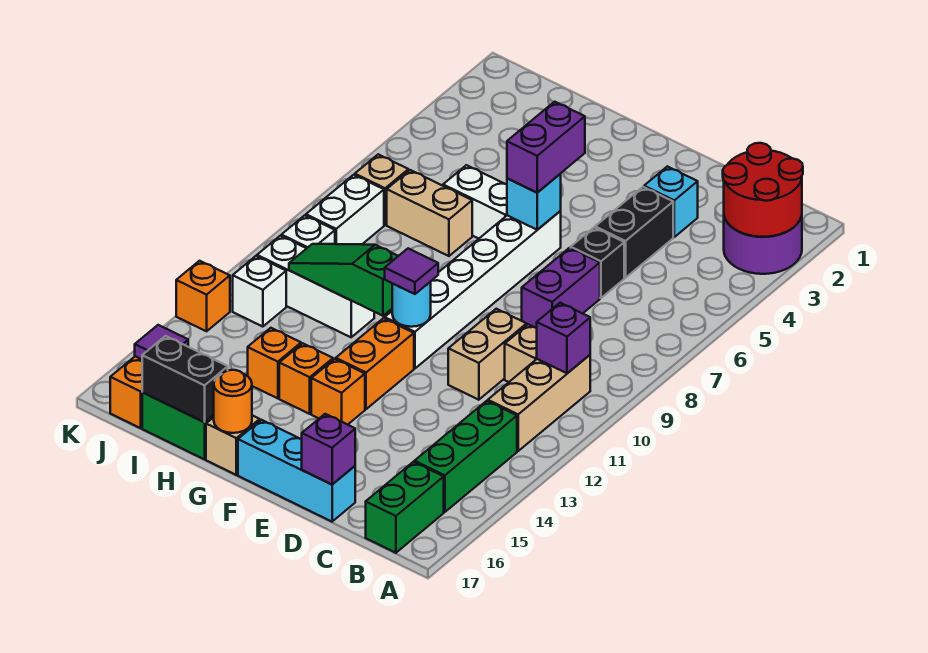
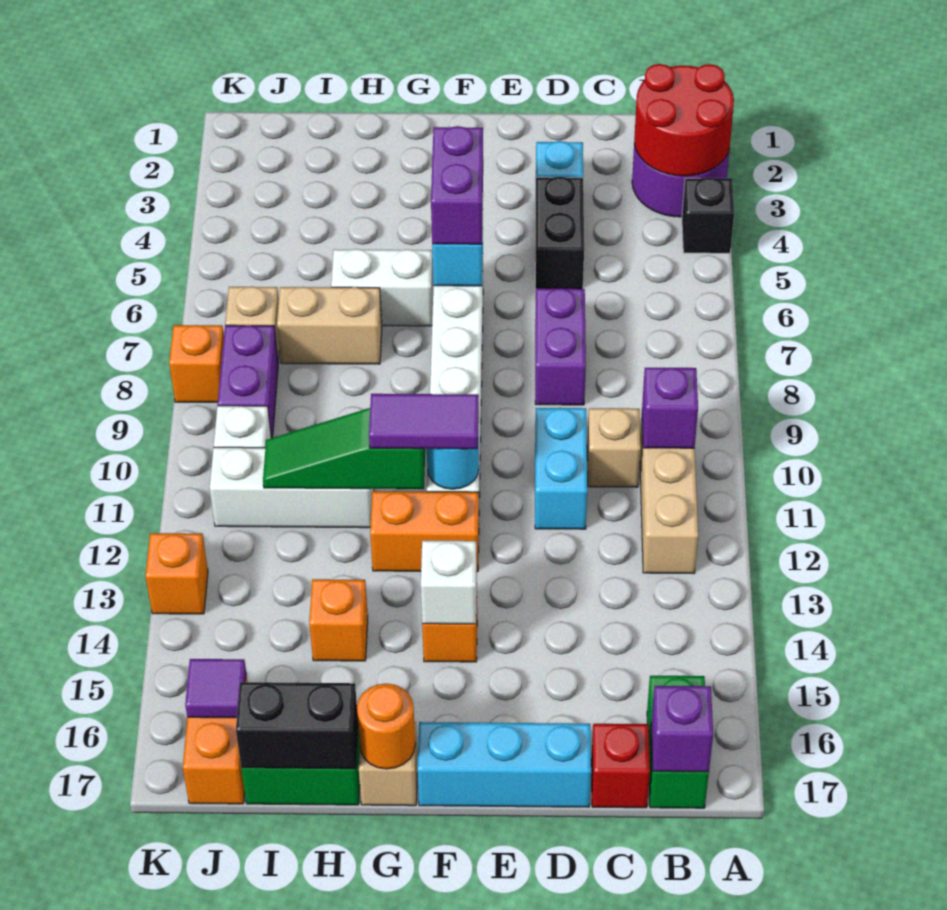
green brick B13:B15 level 1 -> none
none -> red brick C17 level 1
black brick D6 level 1 -> black brick A4 level 1
tan brick D10:D11 level 1 -> cyan brick D10:D11 level 1
purple brick D17 level 2 -> purple brick B17 level 2
purple tile F11 level 3 -> purple tile F11:G11 level 3
orange brick F12:F13 level 1 -> orange brick F12:G12 level 1
orange brick G14 level 1 -> orange brick K8 level 1
white brick J8:J9 level 1 -> purple brick J8:J9 level 1
white brick J12 level 1 -> white brick F14 level 2

